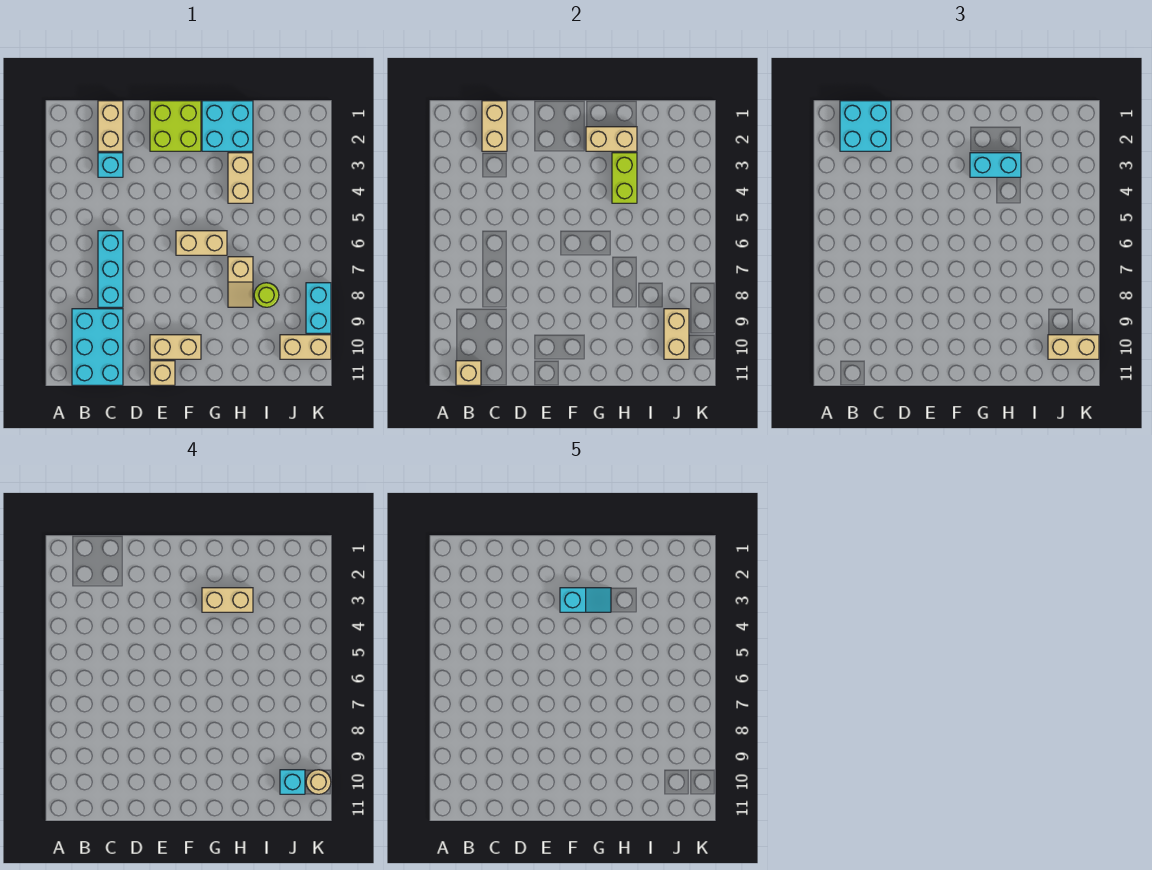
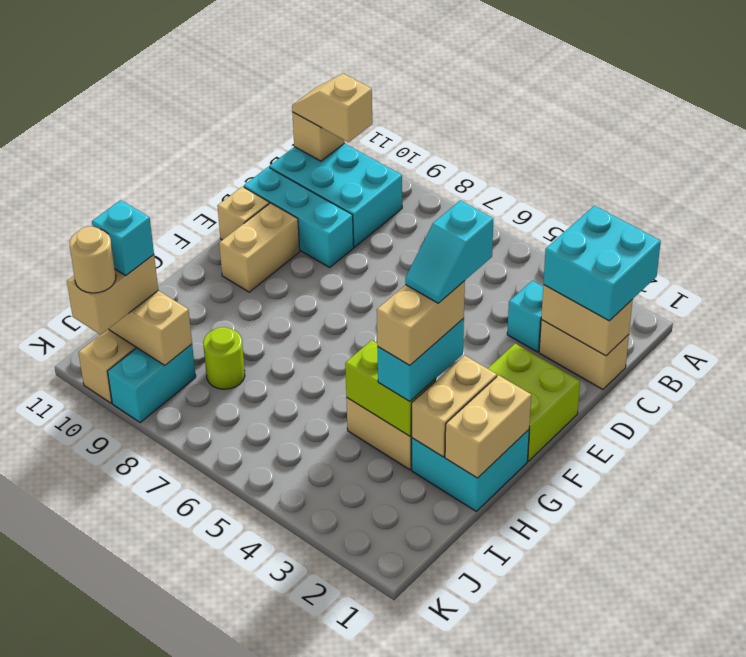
cyan brick C6:C8 level 1 -> cyan brick D9:D11 level 1
tan brick F6:G6 level 1 -> tan brick G1:H1 level 2
tan slope H7:H8 level 1 top 7 -> tan slope B10:B11 level 3 top 10
cyan brick K8:K9 level 1 -> cyan brick J9:K9 level 1

